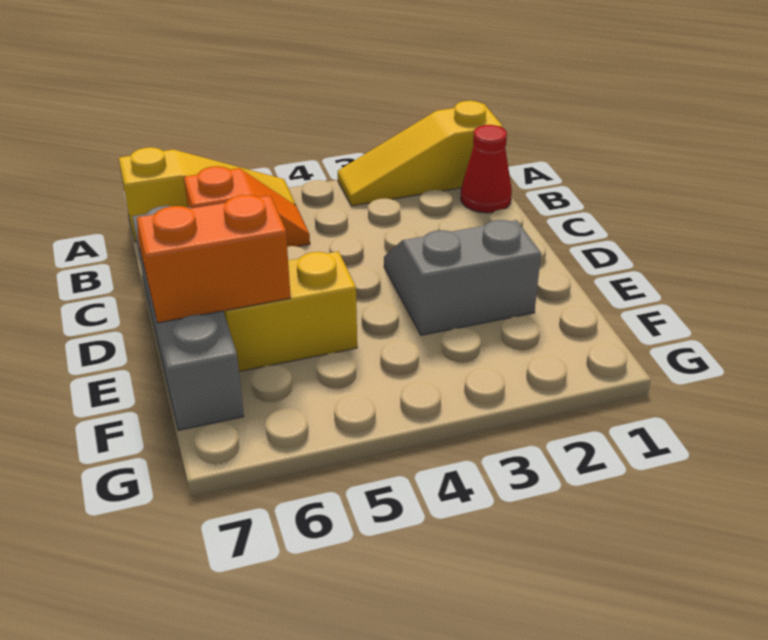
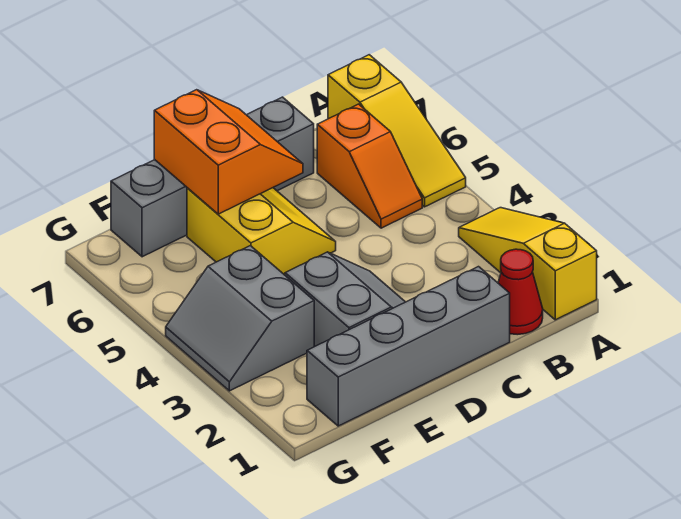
none -> grey brick C1:F1 level 1
none -> grey slope F3:G4 level 1 top F

